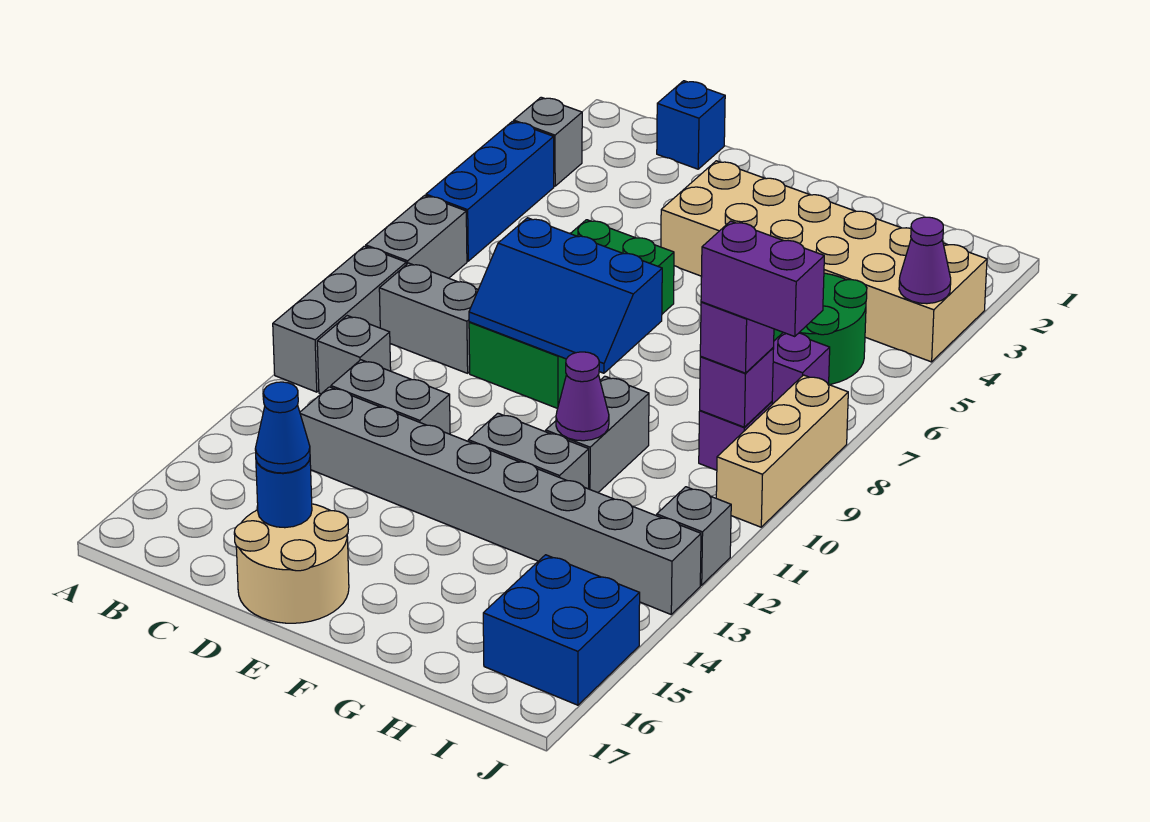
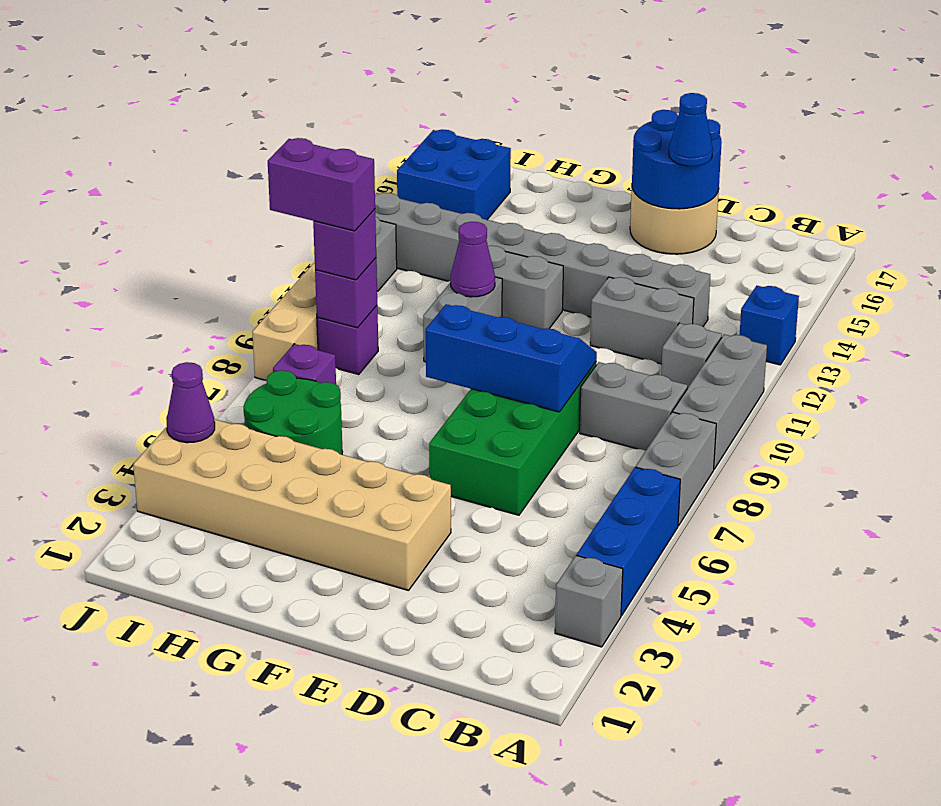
blue brick C1 level 1 -> blue brick A13 level 1
blue round brick D16 level 2 -> blue round brick D16:E17 level 2

